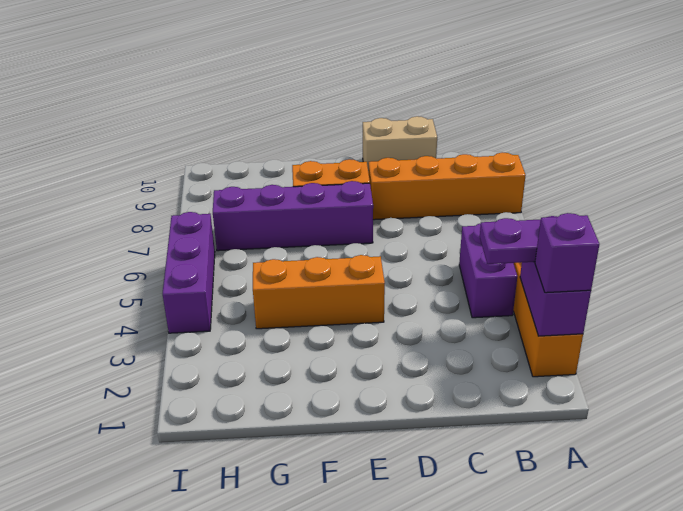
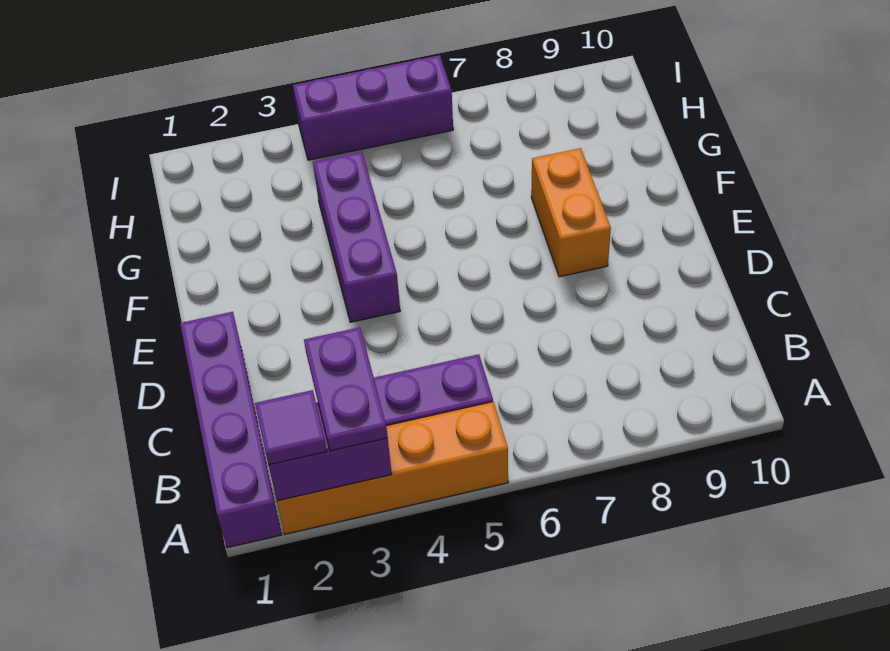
purple brick A2 level 3 -> purple tile A2 level 3
orange brick A8:D8 level 1 -> none
tan brick C10:D10 level 1 -> none
orange brick E4:G4 level 1 -> purple brick E4:G4 level 1
purple brick E7:H7 level 1 -> purple brick A1:D1 level 1

